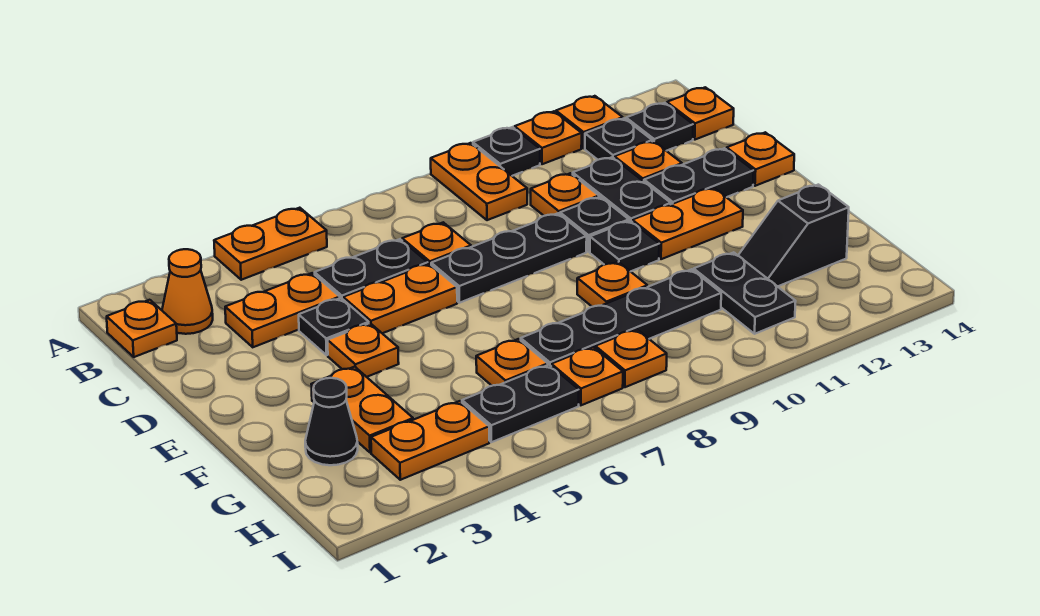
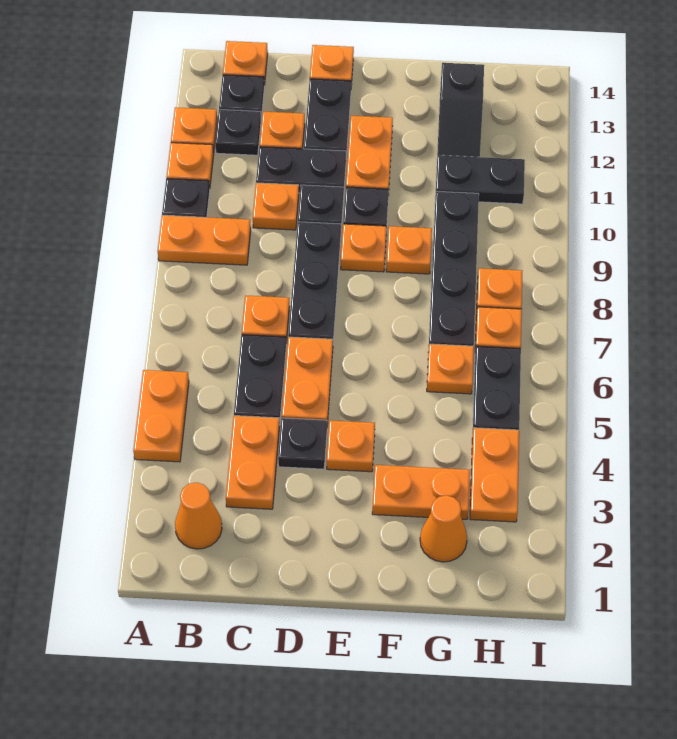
orange plate B1 level 1 -> orange plate E9 level 1
black cone G2 level 1 -> orange cone G2 level 1

